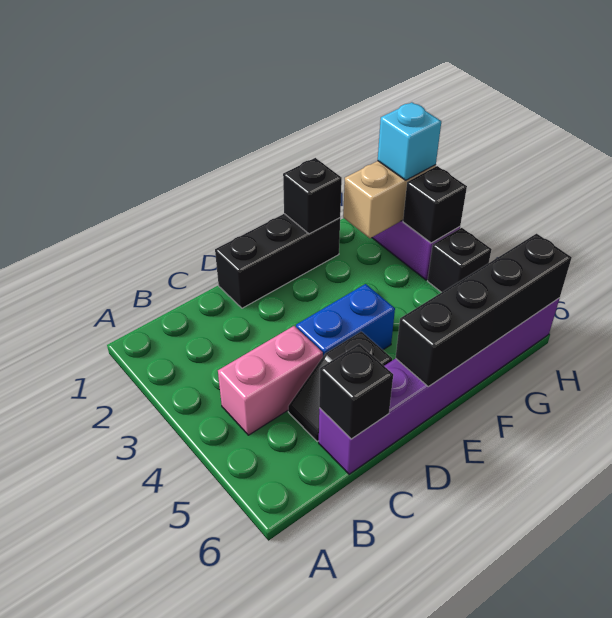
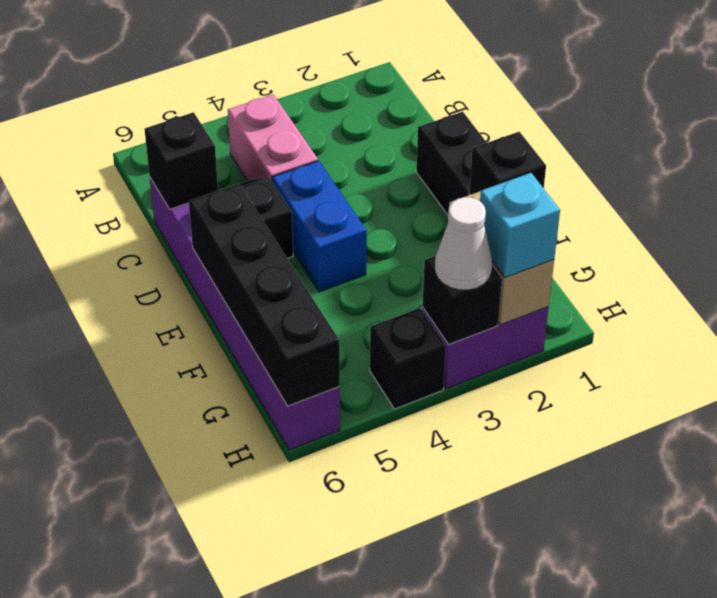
none -> white cone H3 level 3

